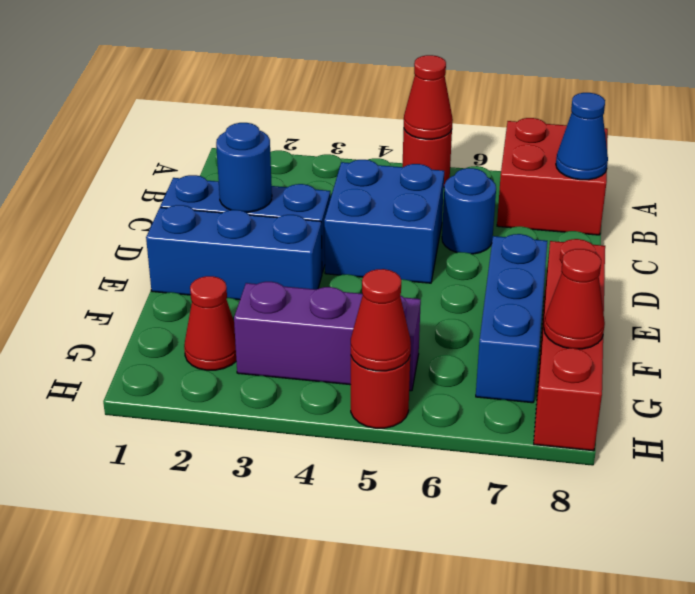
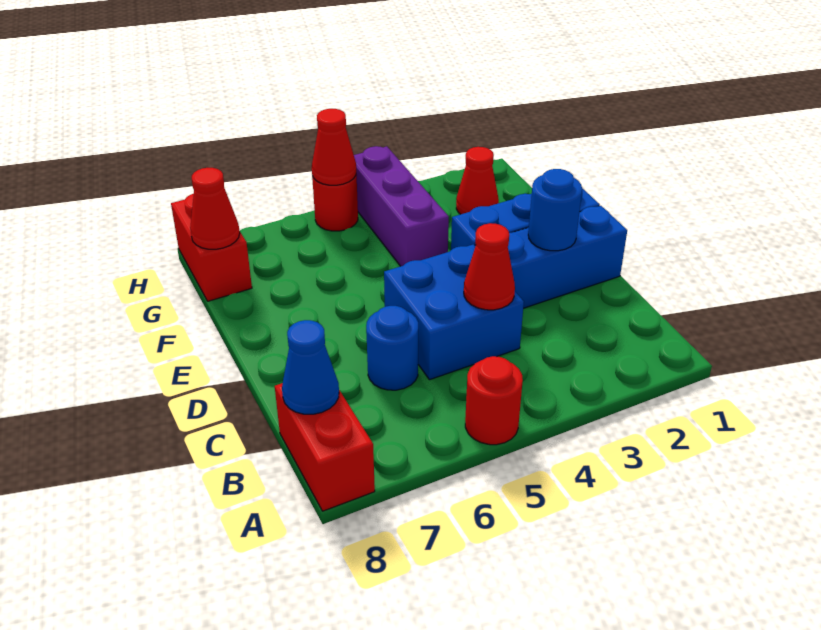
red cone A5 level 2 -> red cone C4 level 2
red brick A7:B8 level 1 -> red brick A8:B8 level 1
blue brick E7:G7 level 1 -> none
red brick E8:H8 level 1 -> red brick G8:H8 level 1
purple brick G3:G5 level 1 -> purple brick F4:H4 level 1

